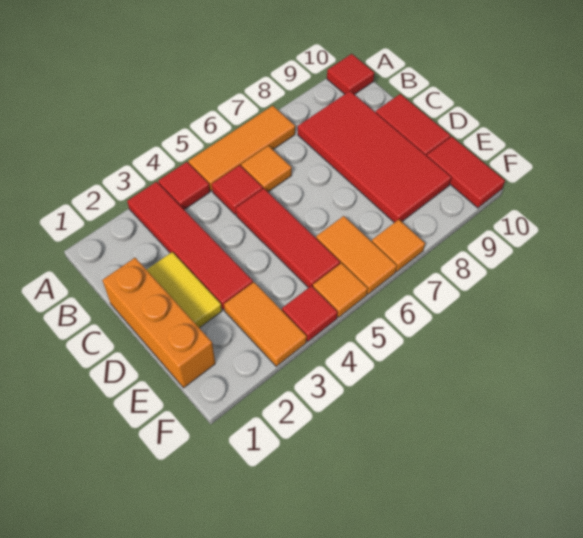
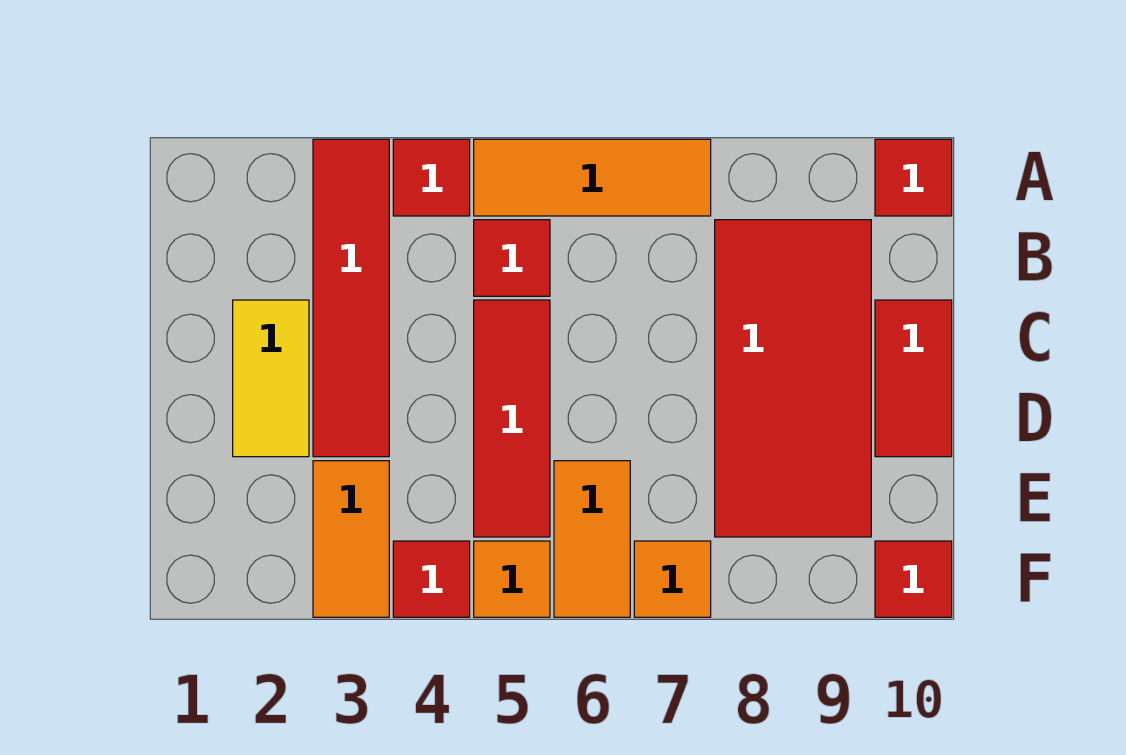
orange tile B6 level 1 -> none
orange brick C1:E1 level 1 -> none
red tile E10:F10 level 1 -> red tile F10 level 1

